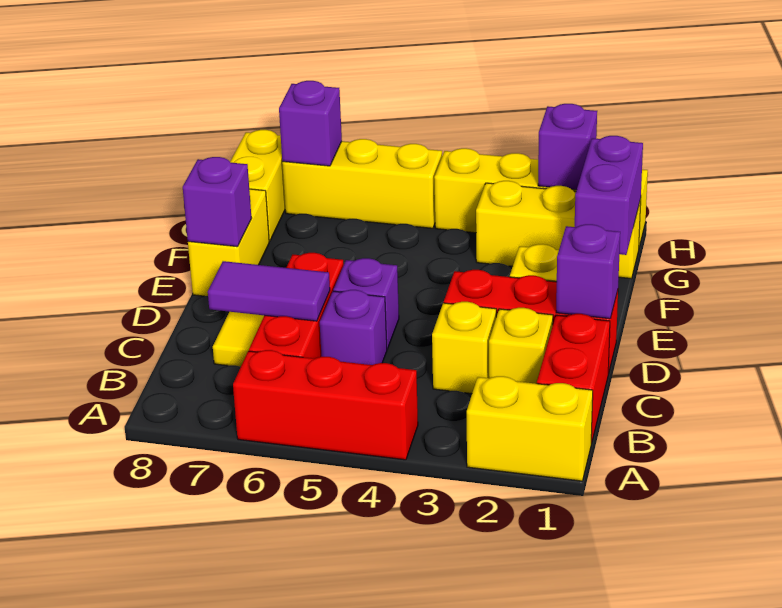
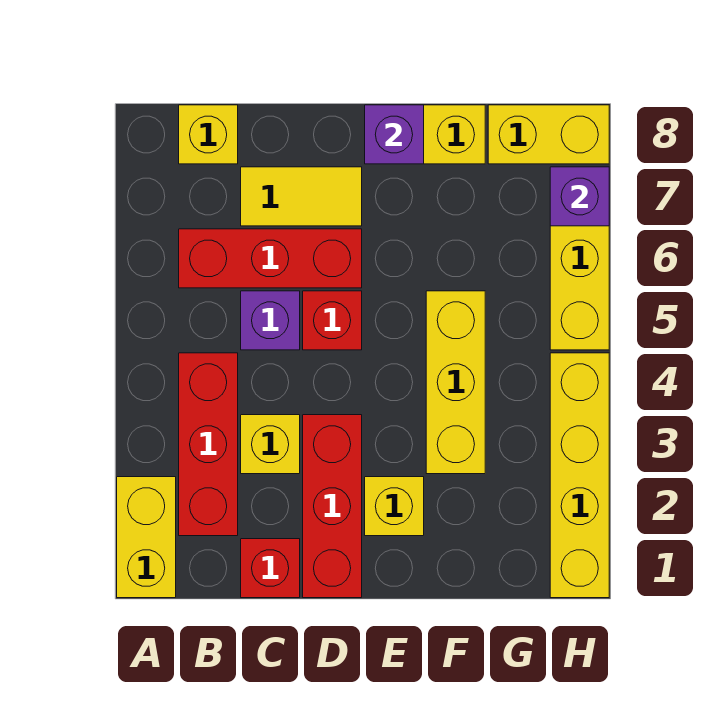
red brick A4:A6 level 1 -> red brick B2:B4 level 1
red brick B1:C1 level 1 -> red brick C1 level 1
yellow brick C2 level 1 -> yellow brick B8 level 1
purple tile C6:C7 level 2 -> none
purple brick D1 level 2 -> none
purple brick D5 level 1 -> red brick D5 level 1
purple brick F1:G1 level 2 -> none
yellow brick G1:G3 level 1 -> yellow brick F3:F5 level 1
purple brick H2 level 2 -> none

